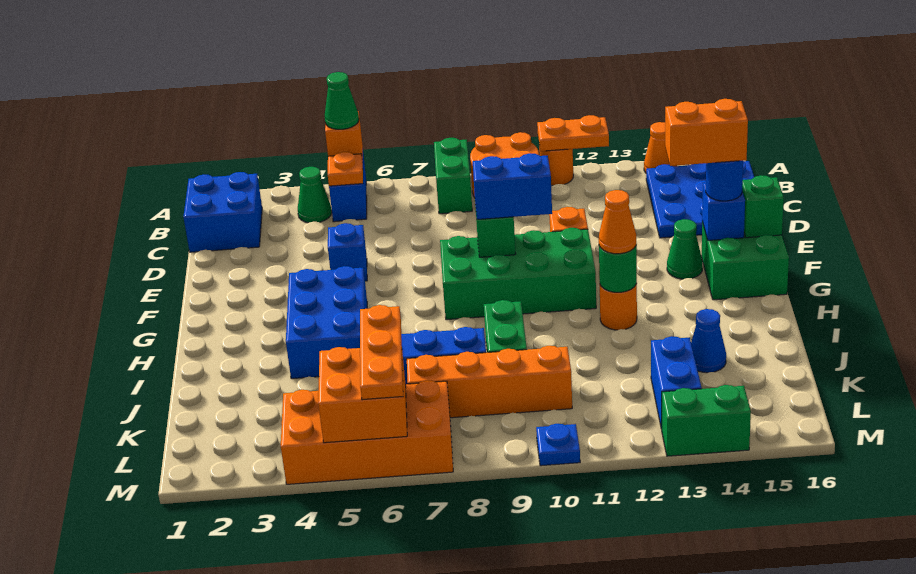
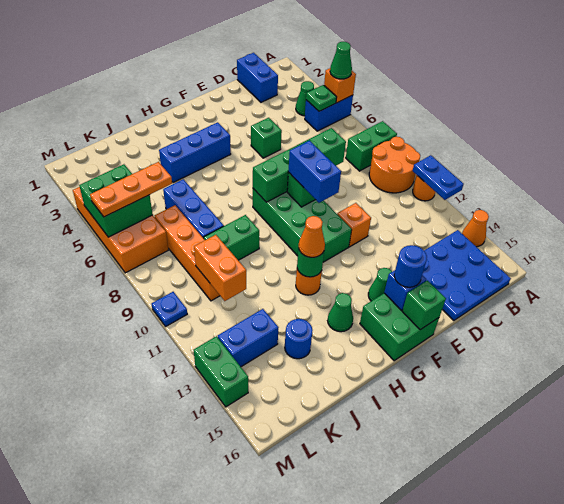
orange plate A11:A12 level 2 -> blue plate A11:A12 level 2
blue brick B1:C2 level 1 -> blue brick C1:C2 level 1
orange plate B5 level 2 -> green plate B5 level 2
none -> green brick D8:G8 level 2
blue brick E5 level 1 -> green brick E5 level 1
orange brick F14:F15 level 4 -> orange brick K10:K11 level 2
blue brick G4:I5 level 1 -> blue brick G4:I4 level 1
none -> green cone H14 level 1
blue cone J14 level 1 -> blue round brick J14 level 1
orange brick L5:M6 level 2 -> green brick L5:M6 level 2

